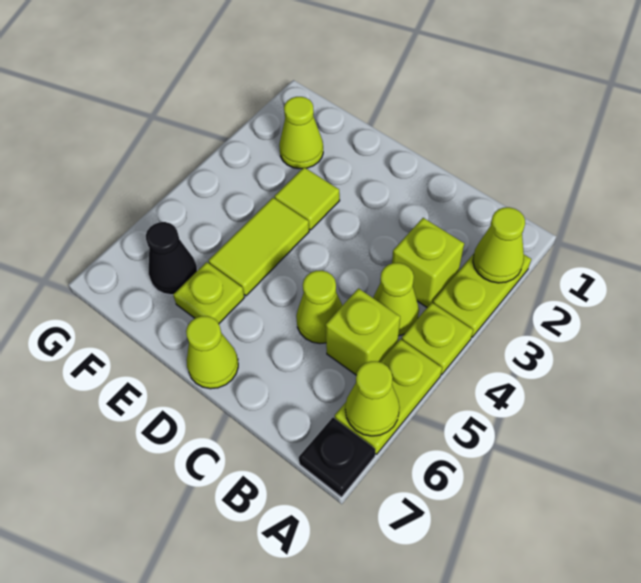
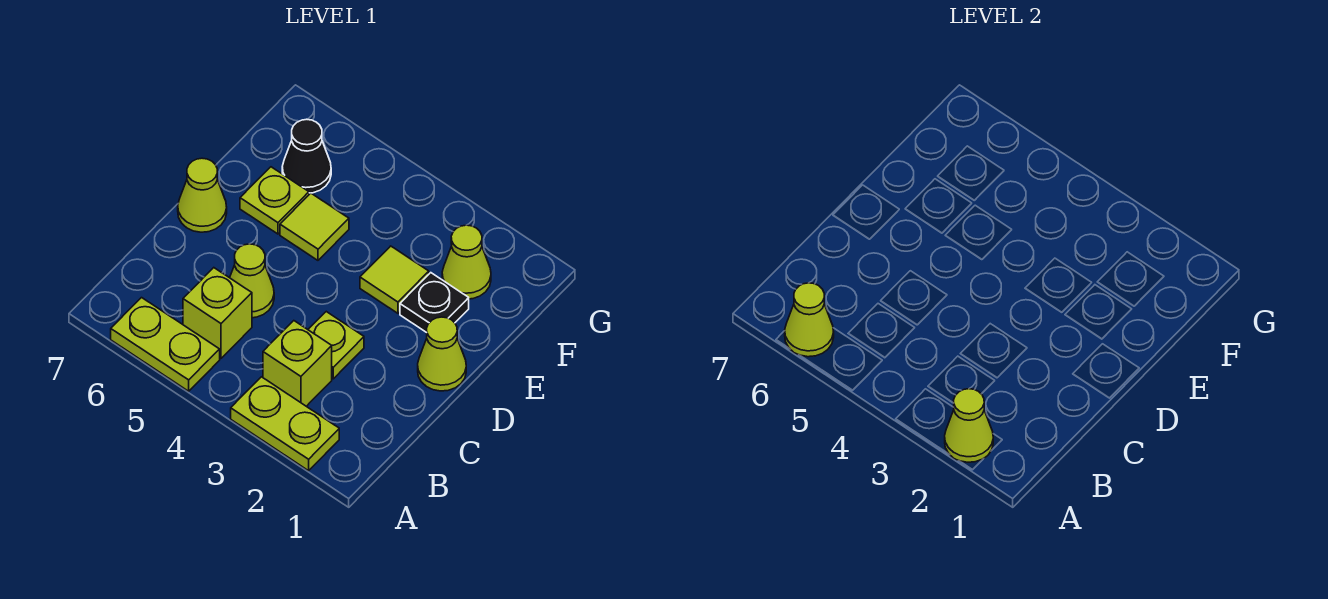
lime plate A4 level 1 -> lime plate C3 level 1
black plate A7 level 1 -> black plate E2 level 1
lime cone B4 level 1 -> lime cone D1 level 1
lime tile E4:E5 level 1 -> lime tile E5 level 1

